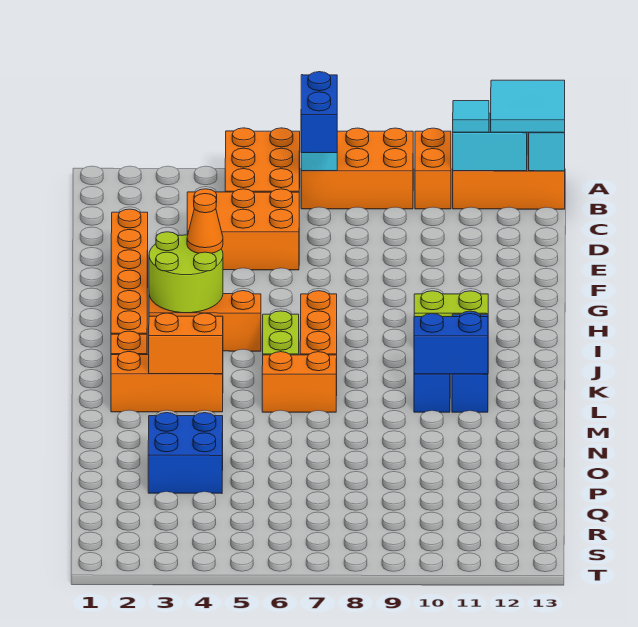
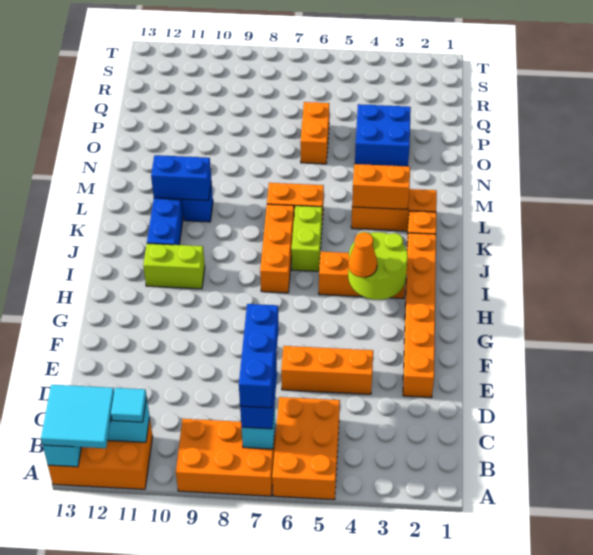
orange brick A10:B10 level 1 -> orange brick O6:P6 level 1
none -> blue brick B7:D7 level 4
orange brick D4:E6 level 1 -> orange brick E4:E6 level 1

